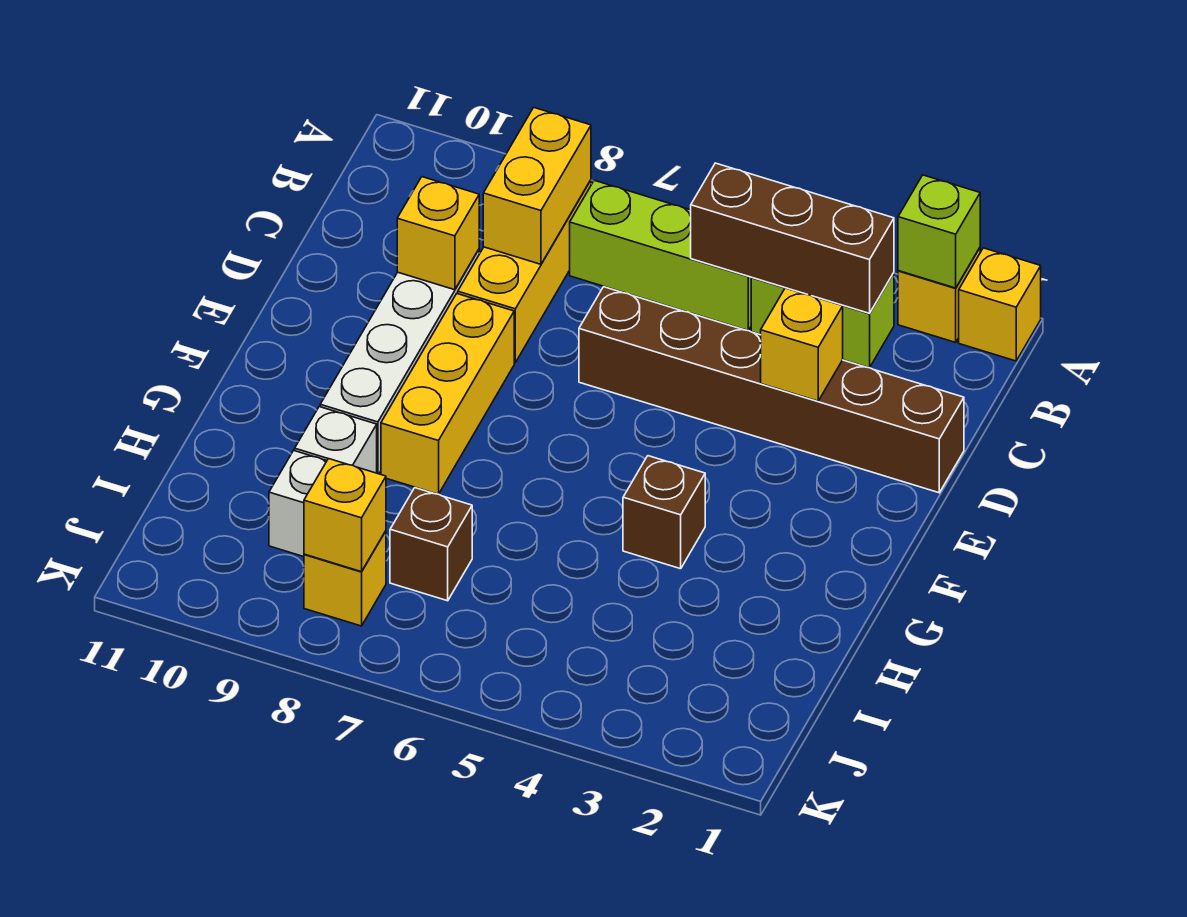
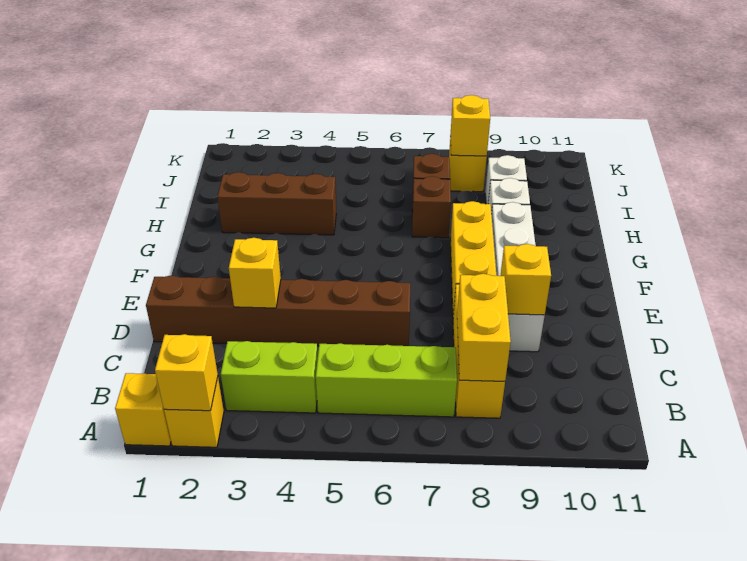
lime brick A2 level 2 -> yellow brick A2 level 2
brown brick B3:B5 level 2 -> brown brick H2:H4 level 1
brown brick G4 level 1 -> brown brick H7 level 1

